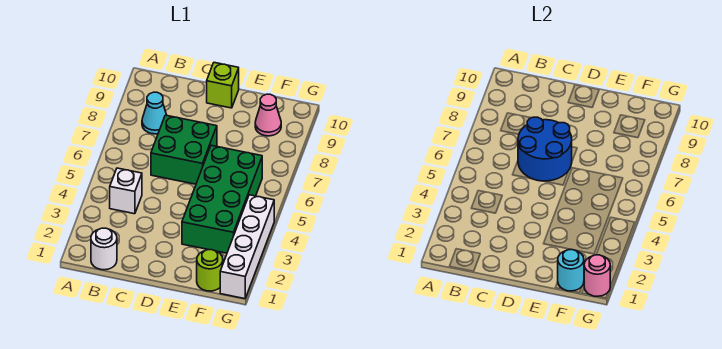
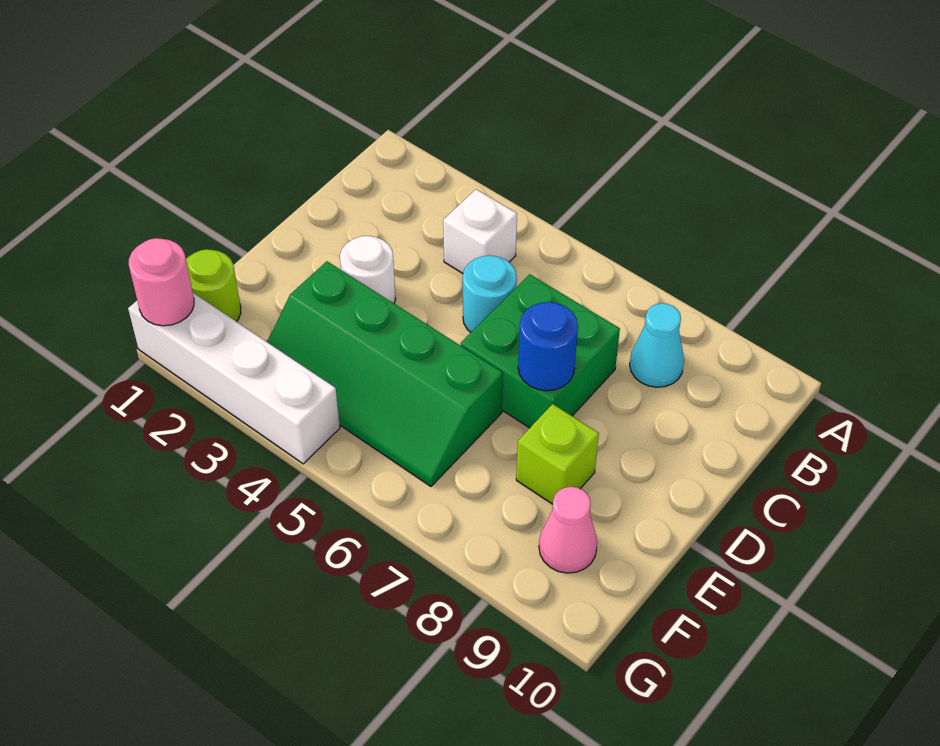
white round brick B1 level 1 -> white round brick D3 level 1
blue round brick C6:D7 level 2 -> blue round brick D7 level 2
lime brick D10 level 1 -> lime brick E8 level 1
green brick E3:F6 level 1 -> green slope E3:F6 level 1 top E
cyan round brick F1 level 2 -> cyan round brick C5 level 1

